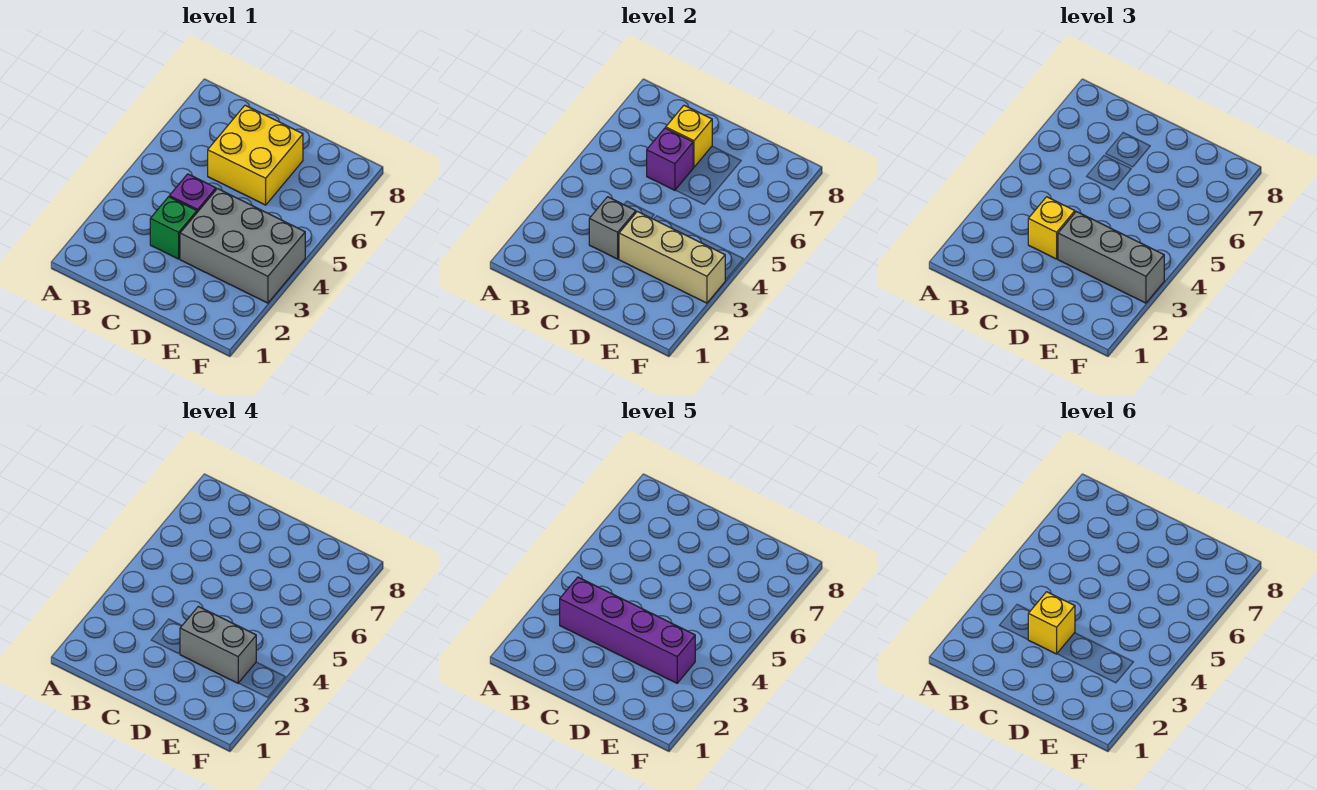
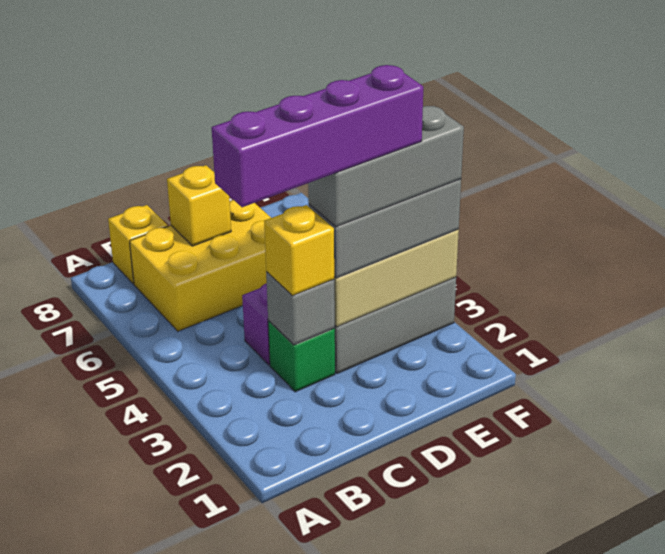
yellow brick C3 level 6 -> yellow brick B8 level 1
yellow brick C6:D7 level 1 -> yellow brick B6:D7 level 1
purple brick C6 level 2 -> none
grey brick D3:E3 level 4 -> grey brick D3:F3 level 4

